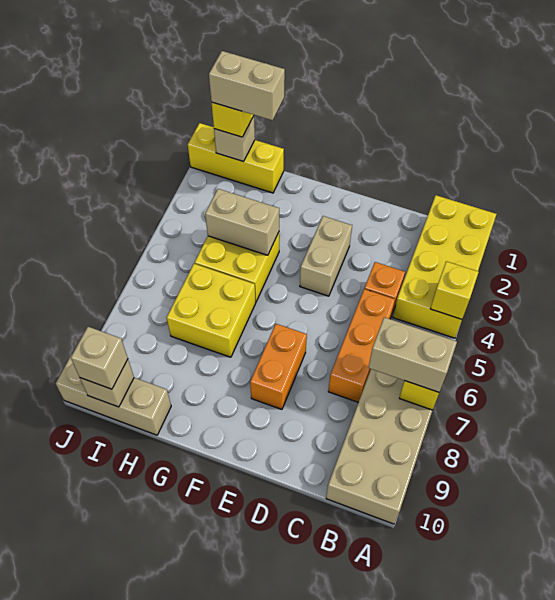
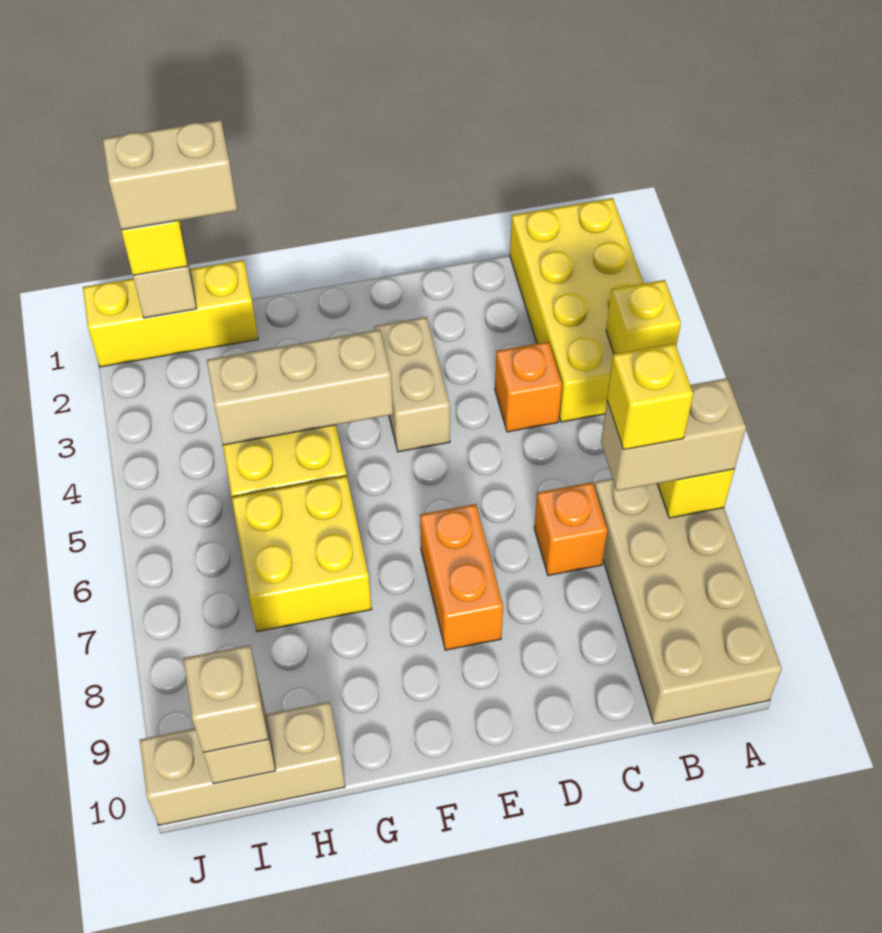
none -> yellow brick B7 level 4
orange brick C5:C7 level 1 -> orange brick C7 level 1
tan brick G4:H4 level 2 -> tan brick F4:H4 level 2

